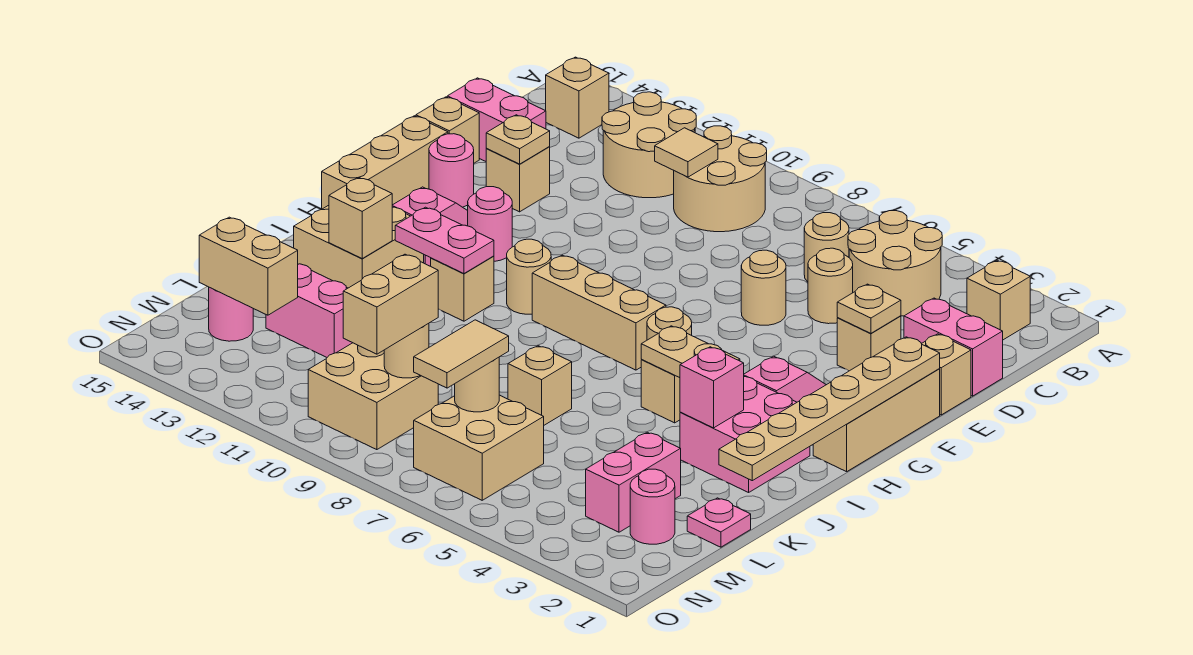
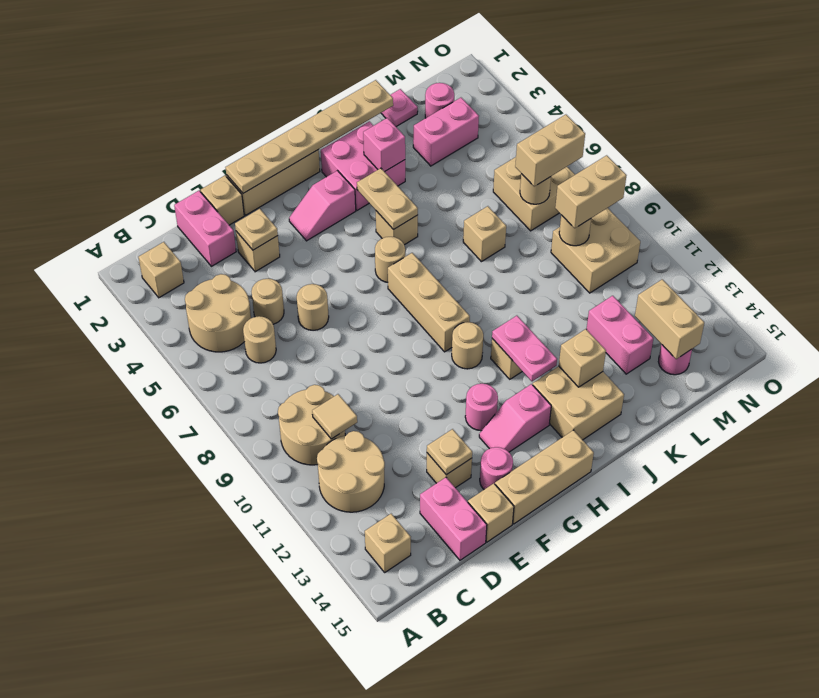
tan tile M7:N7 level 3 -> tan brick M7:N7 level 3

